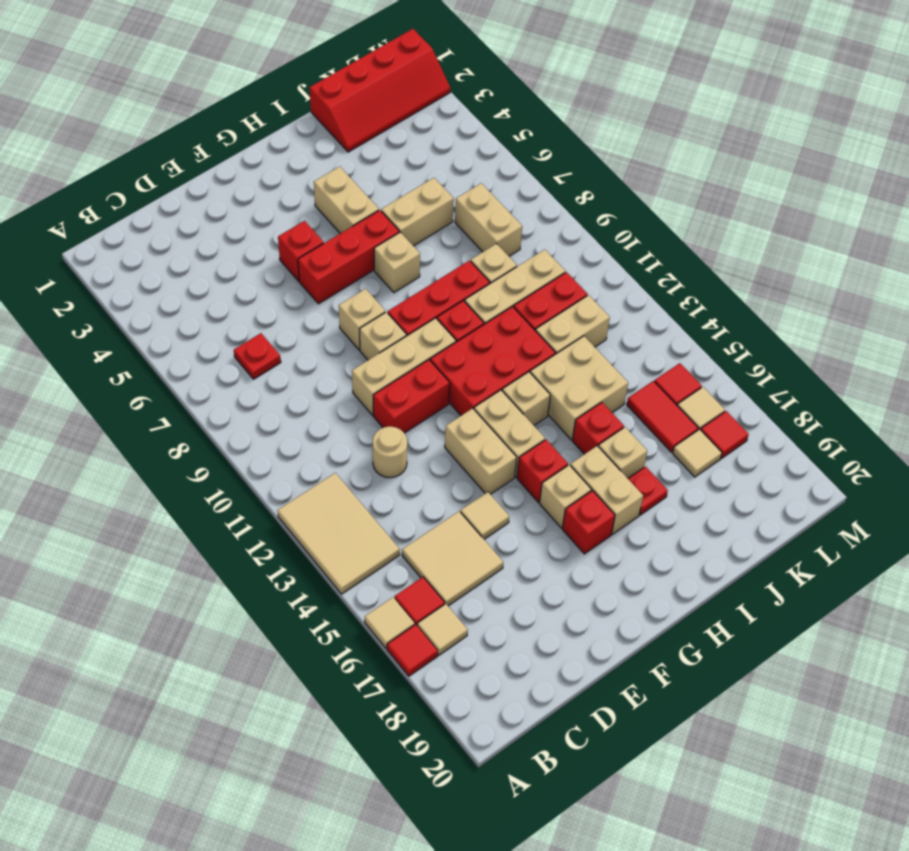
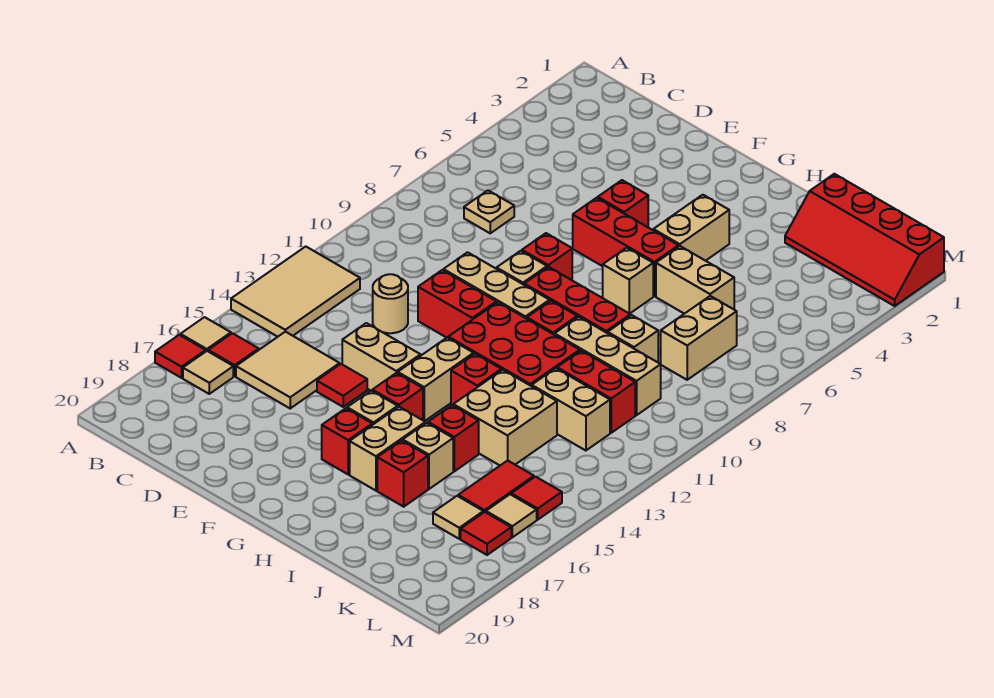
red plate C7 level 1 -> tan plate C7 level 1
tan tile E15 level 1 -> red tile E15 level 1
tan brick F8 level 1 -> red brick F8 level 1
tan brick F13:F14 level 1 -> tan brick E14:F14 level 1
tan brick H13 level 1 -> red brick H13 level 1
red plate I17 level 1 -> red brick I17 level 1

